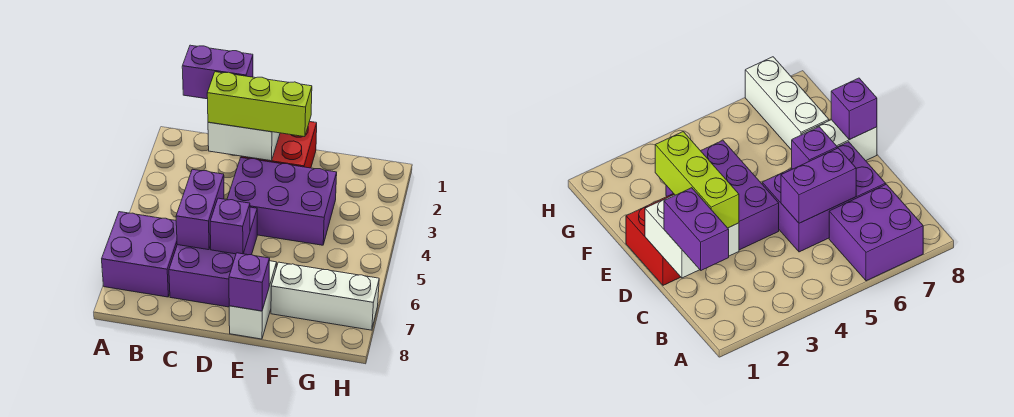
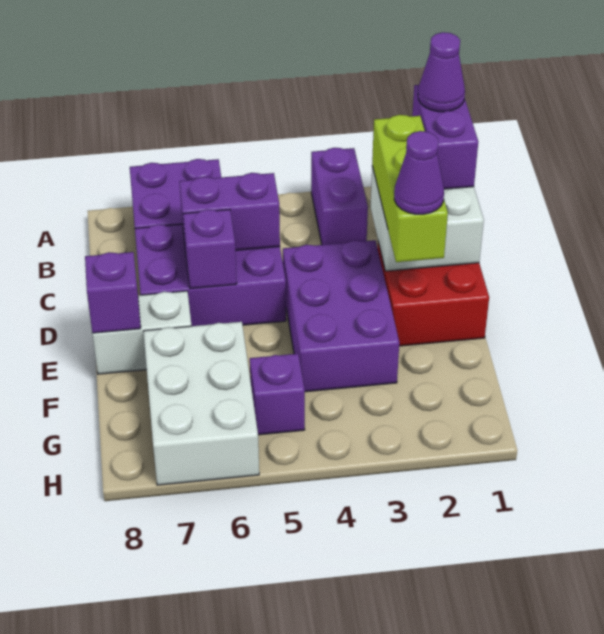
none -> purple brick A3:B3 level 1
none -> purple cone B1 level 4
none -> purple cone E2 level 4
white brick F7:H7 level 1 -> white brick F6:H7 level 1
none -> purple brick G5 level 1

